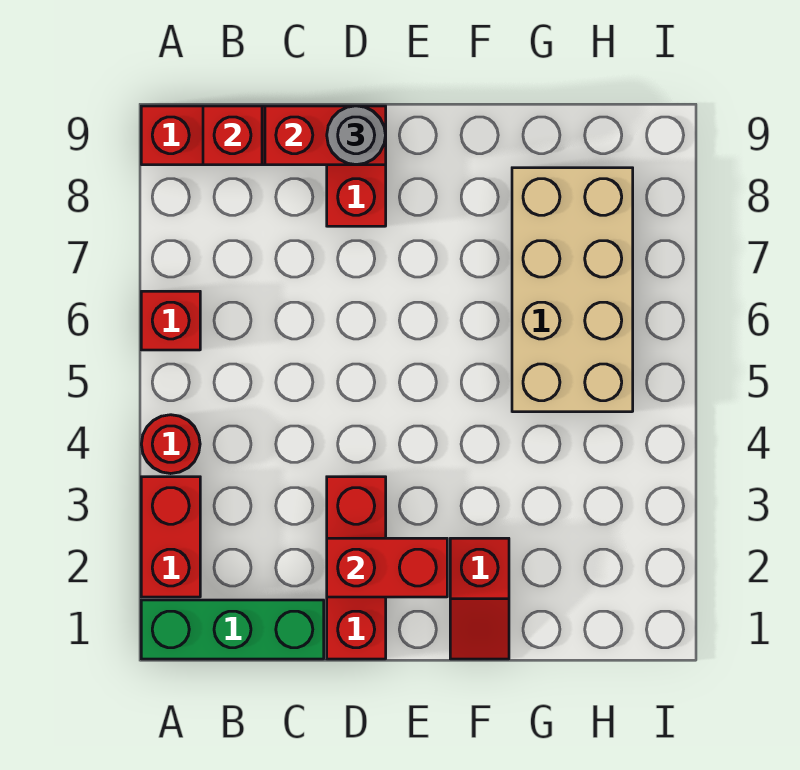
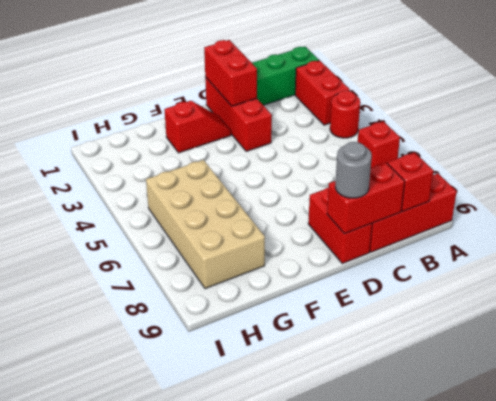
red brick D2:E2 level 2 -> red brick D1:D2 level 2
red slope F1:F2 level 1 top 2 -> red slope E2:F2 level 1 top F

